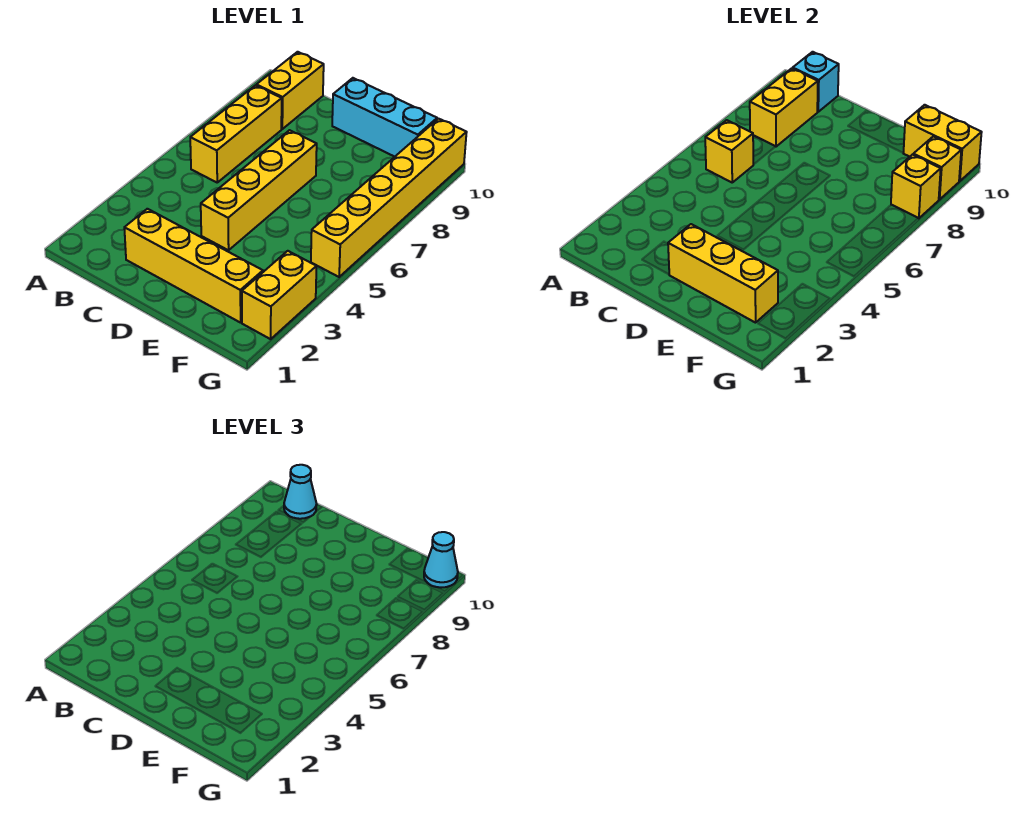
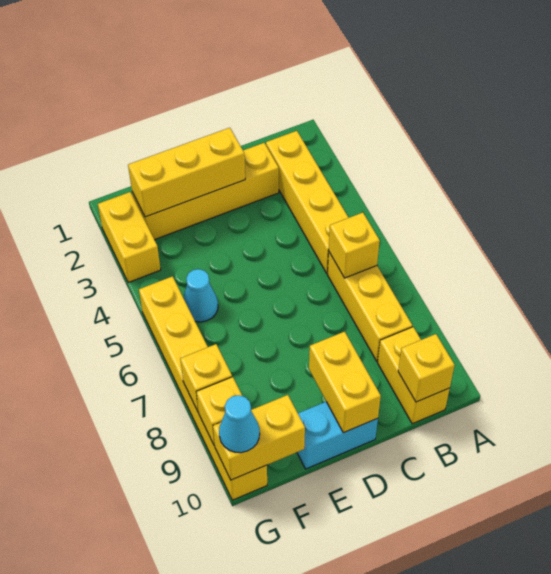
yellow brick B8:B9 level 2 -> yellow brick D9:D10 level 2
cyan brick B10 level 2 -> yellow brick B10 level 2
cyan cone B10 level 3 -> cyan cone F5 level 1
yellow brick D4:D7 level 1 -> yellow brick B2:B5 level 1
cyan brick D10:F10 level 1 -> cyan brick D10:E10 level 1

